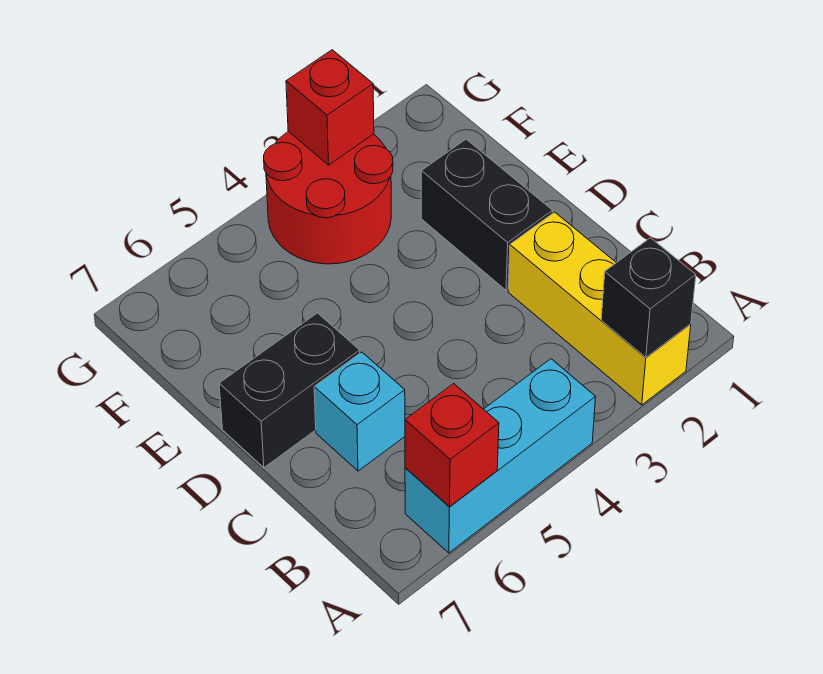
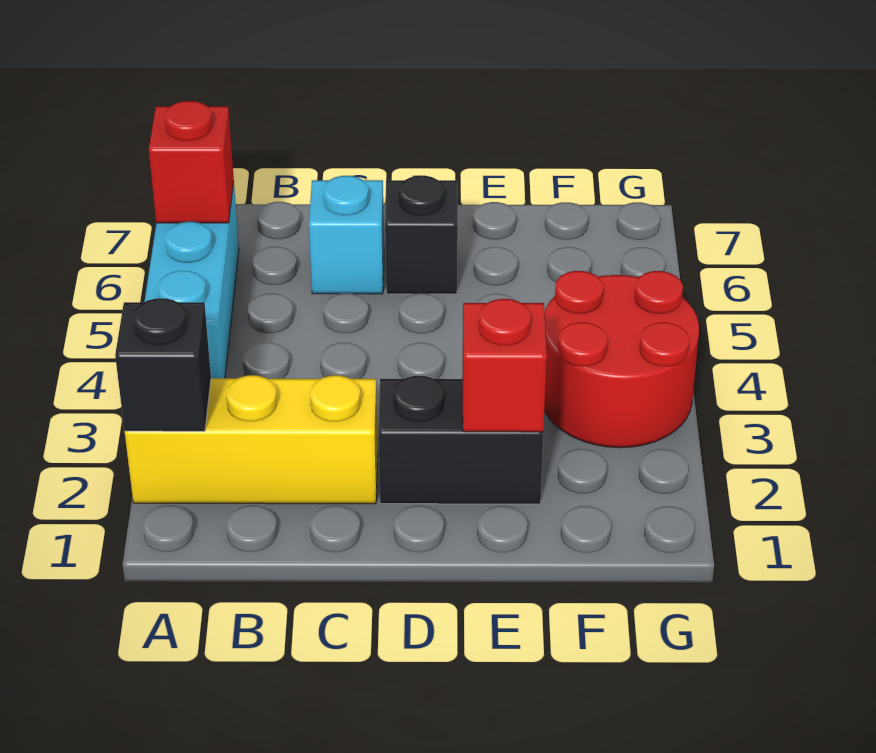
black brick D6:D7 level 1 -> black brick D6 level 1
red brick G3 level 2 -> red brick E2 level 2

